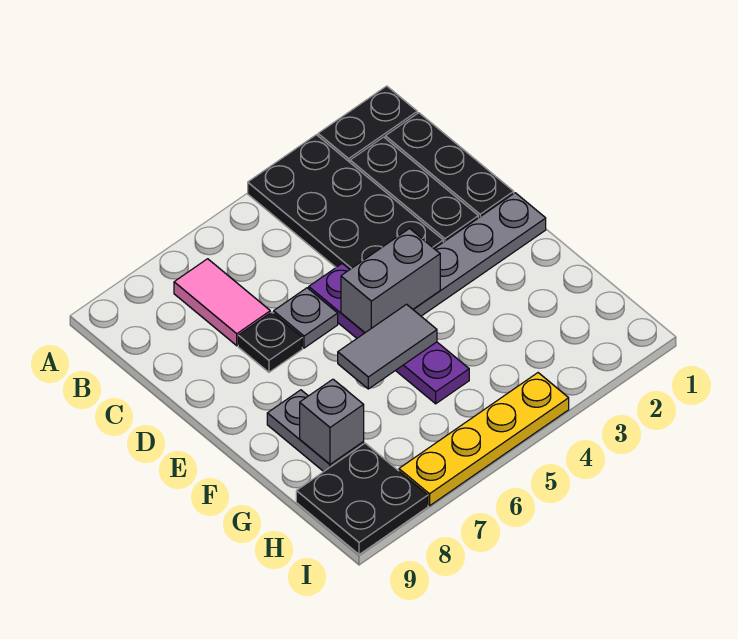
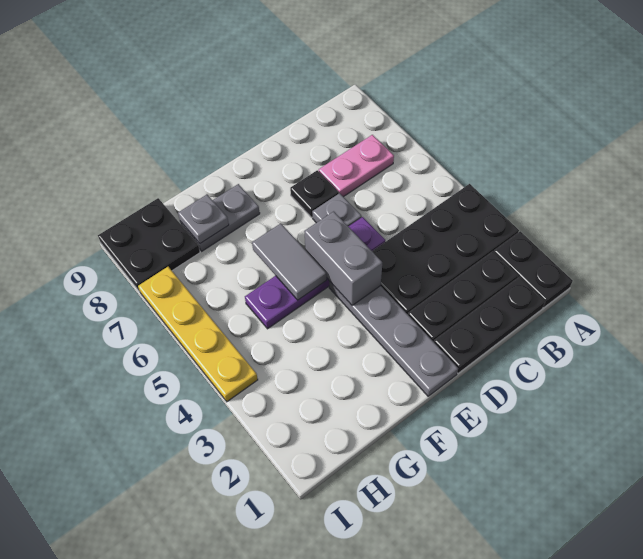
pink tile B7:C7 level 1 -> pink plate B7:C7 level 1
grey brick G8 level 2 -> grey plate G8 level 2

